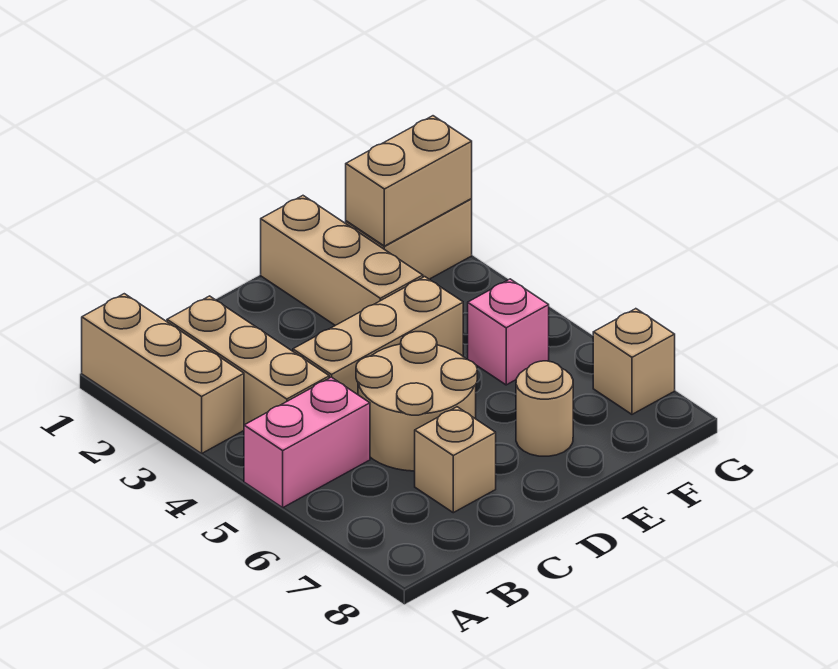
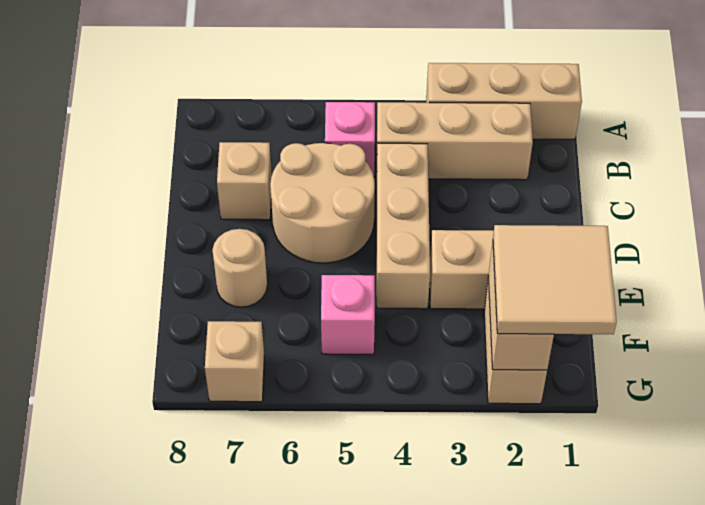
pink brick A5:B5 level 1 -> pink brick B5 level 1
none -> tan tile F1:G2 level 3

